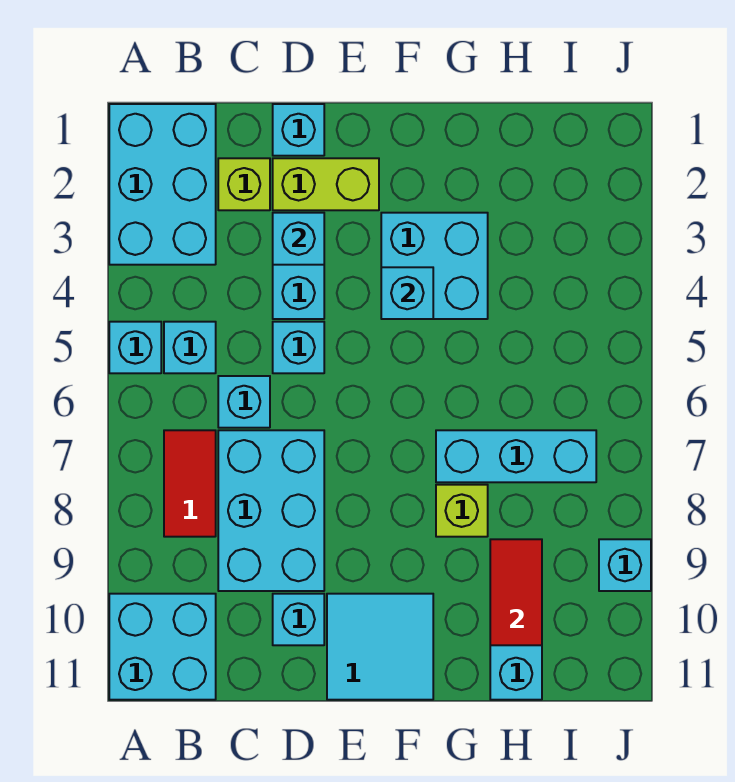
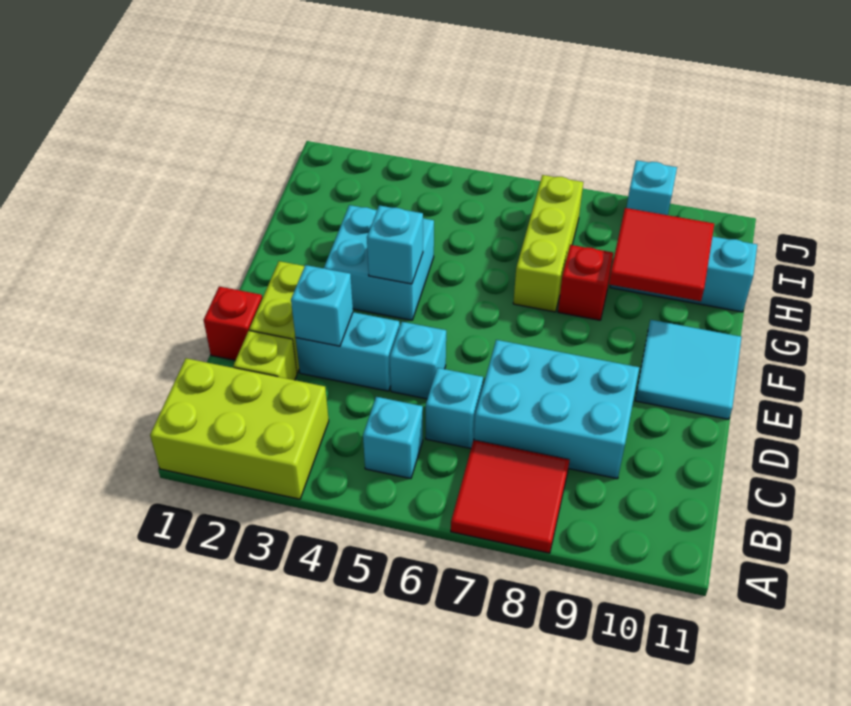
cyan brick A1:B3 level 1 -> lime brick A1:B3 level 1
cyan brick A5 level 1 -> none
cyan brick A10:B11 level 1 -> none
red tile B7:B8 level 1 -> red tile A7:B8 level 1
cyan brick D1 level 1 -> red brick D1 level 1
cyan brick D10 level 1 -> none
cyan brick G7:I7 level 1 -> lime brick G7:I7 level 1
lime brick G8 level 1 -> red brick G8 level 1
red tile H9:H10 level 2 -> red tile G9:H10 level 2

